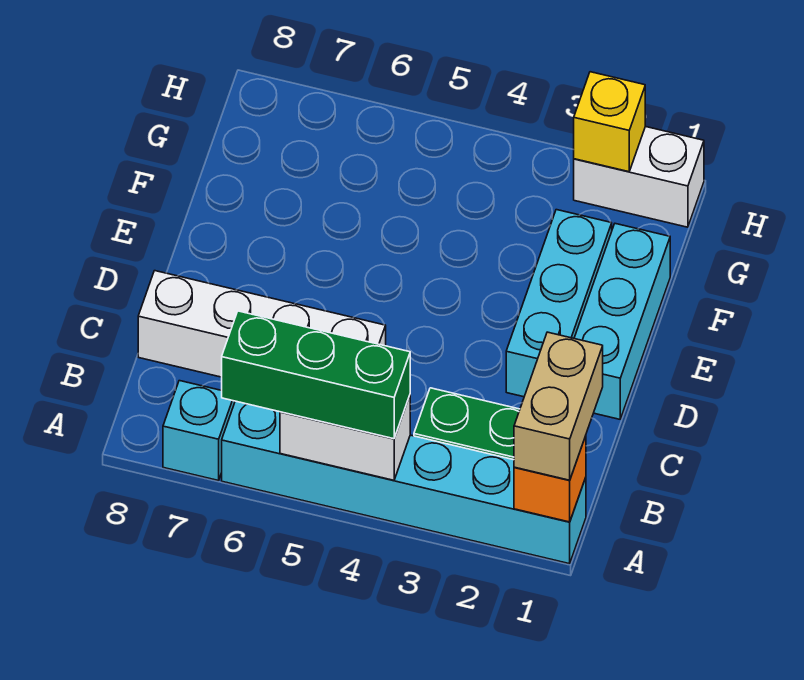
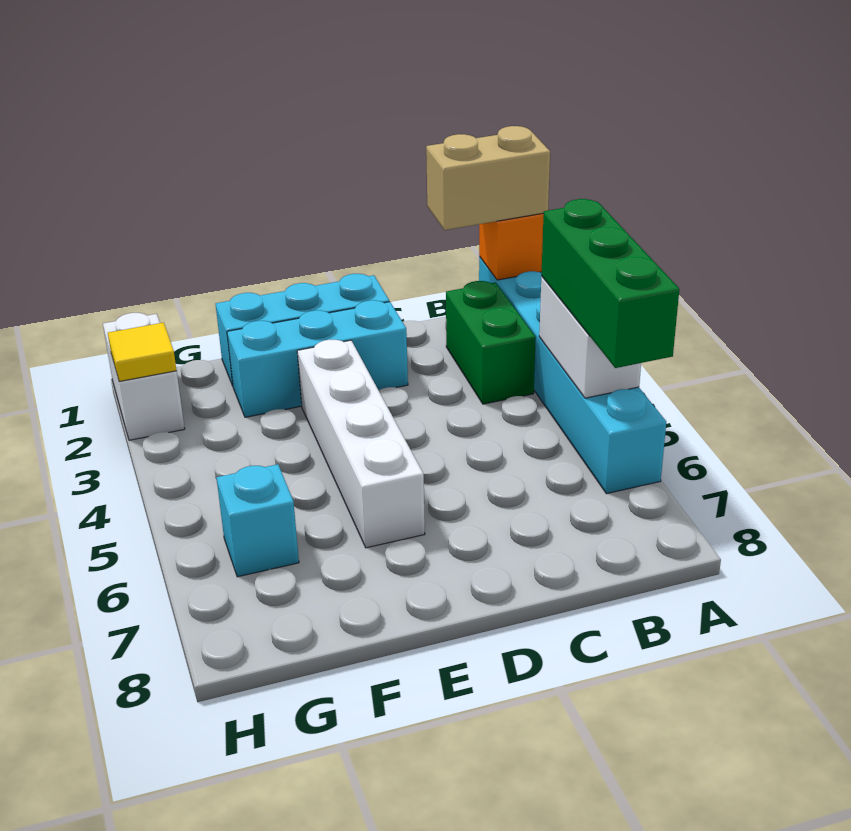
cyan brick A7 level 1 -> cyan brick G6 level 1
white brick C5:C8 level 1 -> white brick E3:E6 level 1
yellow brick H2 level 2 -> yellow tile H2 level 2

